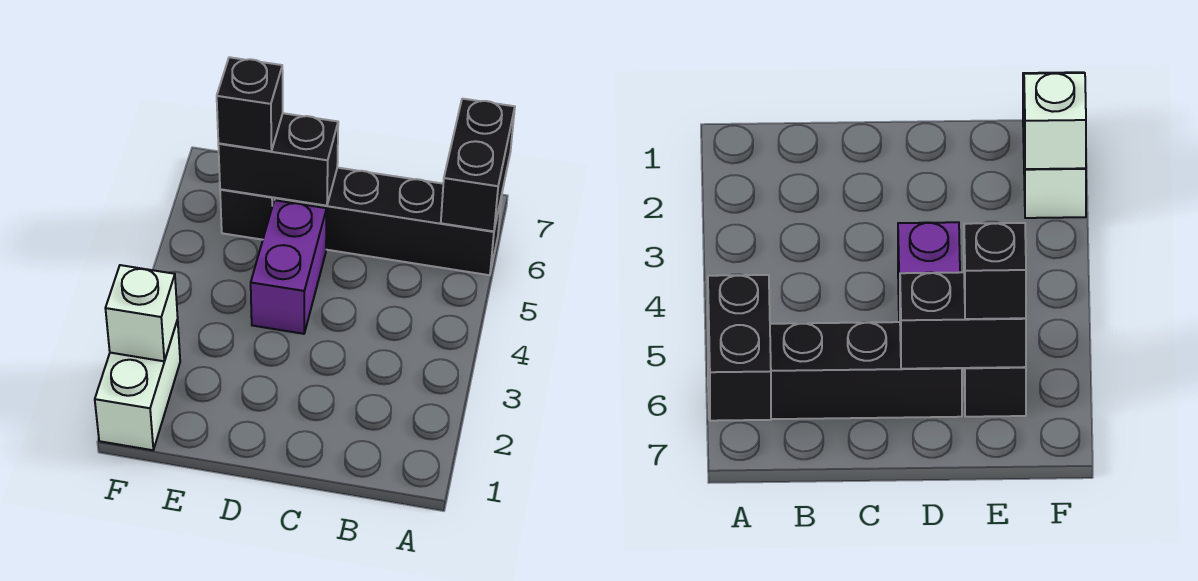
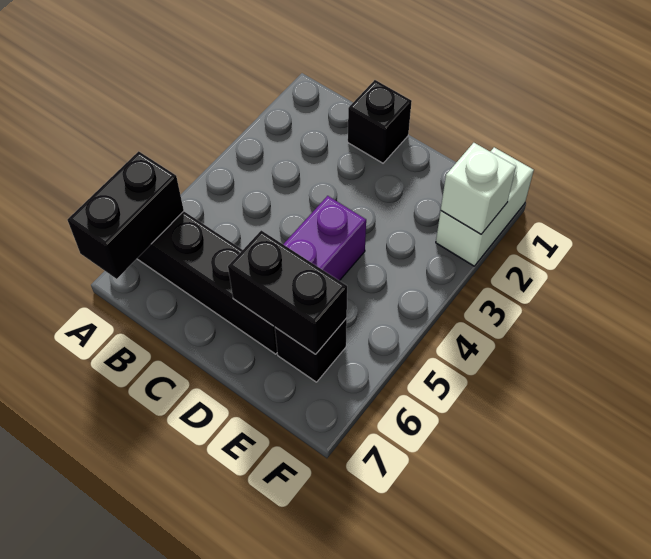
black brick E6 level 3 -> black brick C1 level 1

